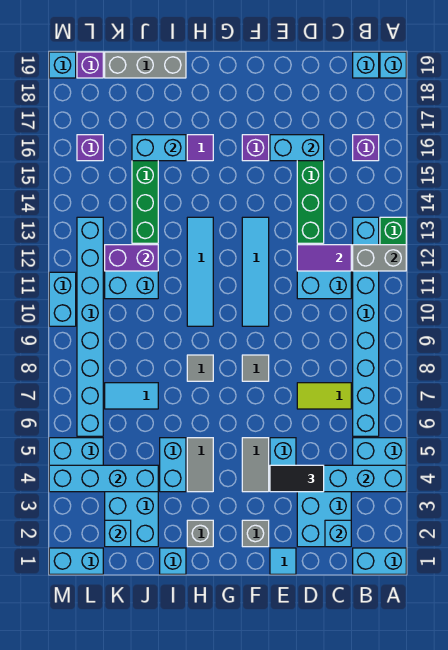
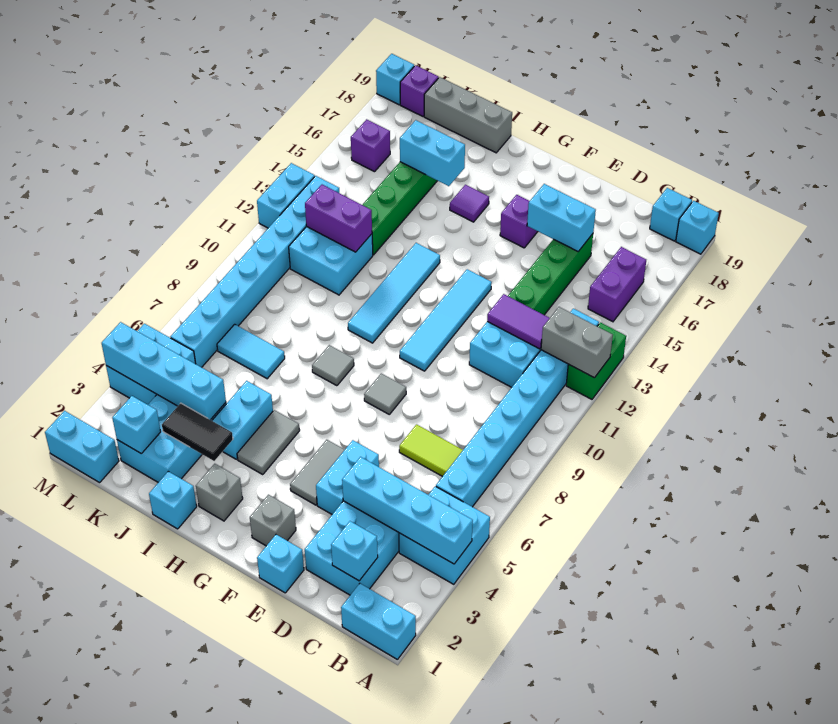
purple brick B16 level 1 -> purple brick B15:B16 level 1
black tile D4:E4 level 3 -> black tile I3:J3 level 2
cyan tile E1 level 1 -> cyan brick E1 level 1
cyan brick M10:M11 level 1 -> cyan brick M12:M13 level 1

